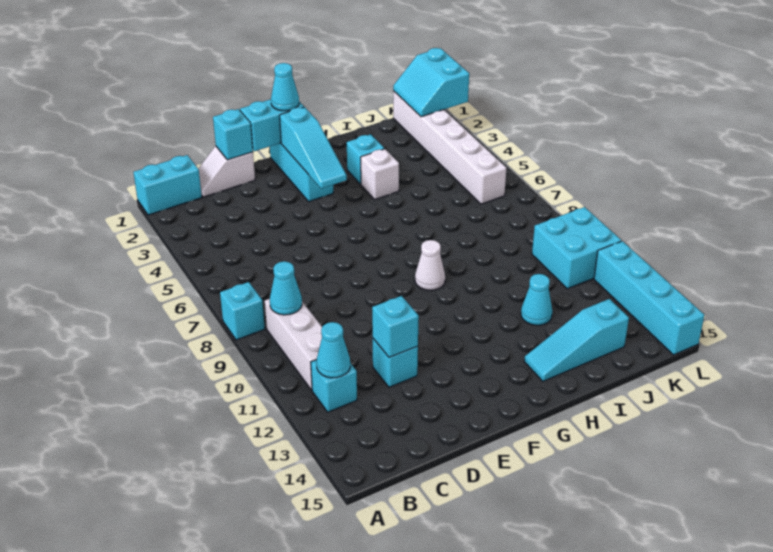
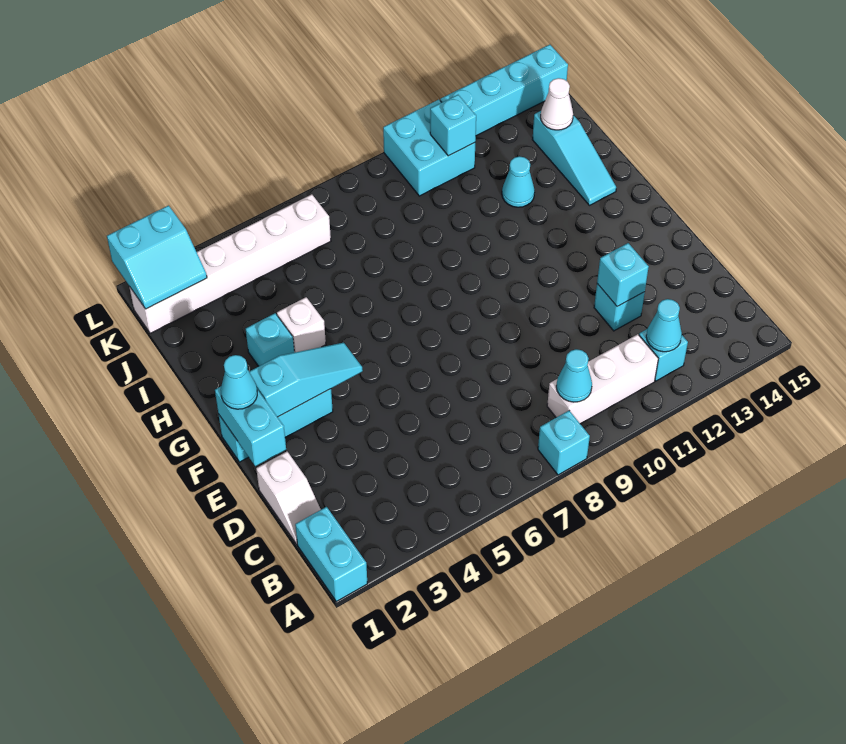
cyan brick D1 level 2 -> cyan brick K11 level 2
white cone G9 level 1 -> white cone J14 level 2

